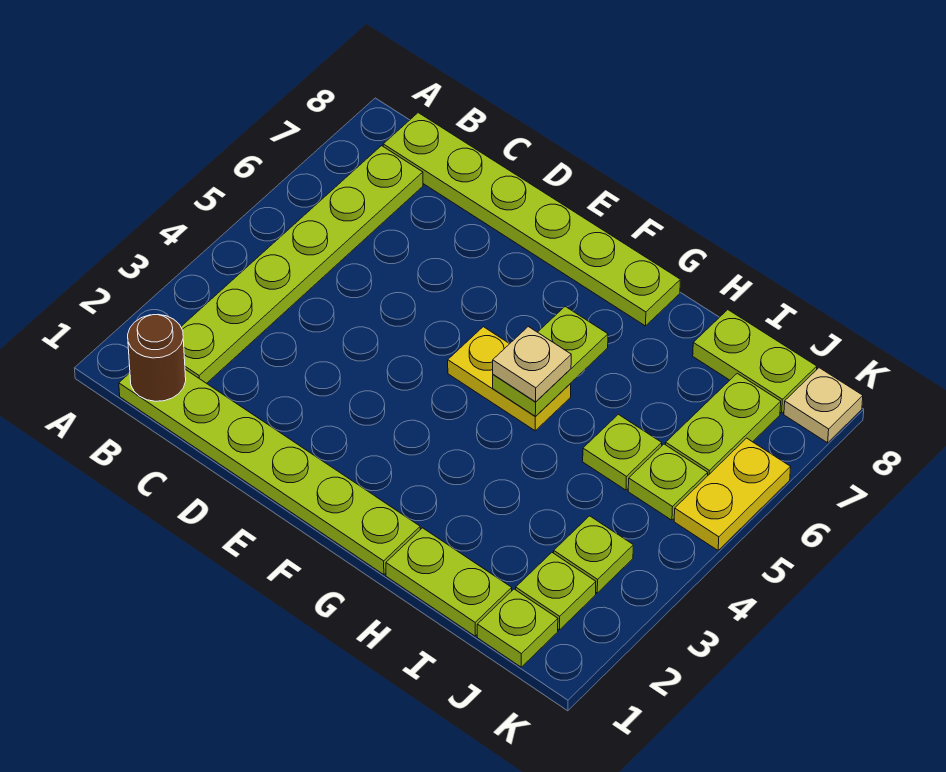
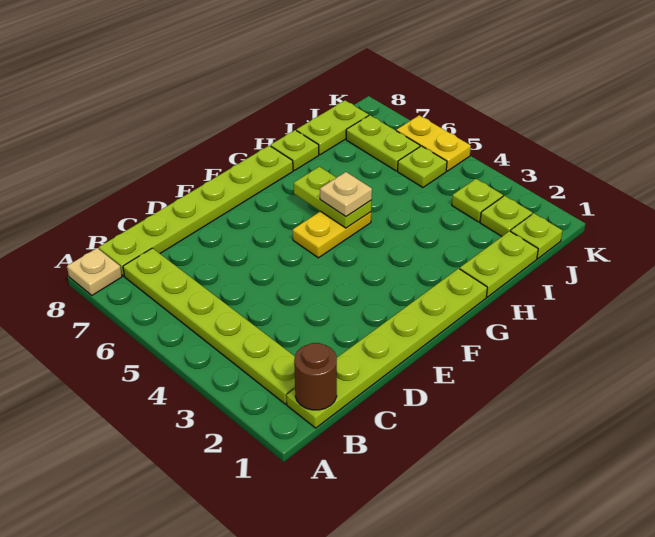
lime plate I5 level 1 -> lime plate H8 level 1
tan plate K8 level 1 -> tan plate A8 level 1

